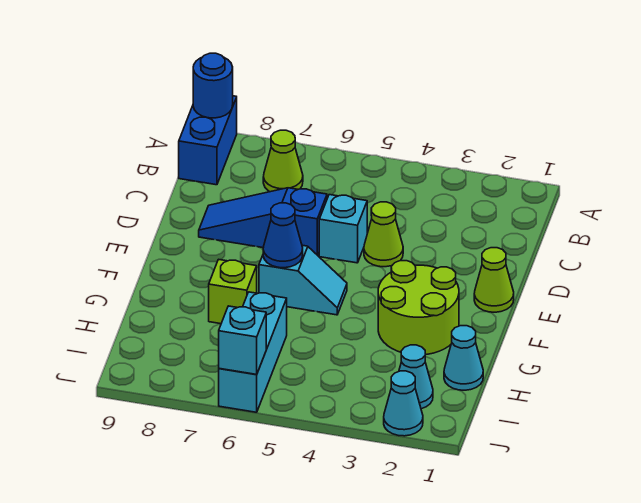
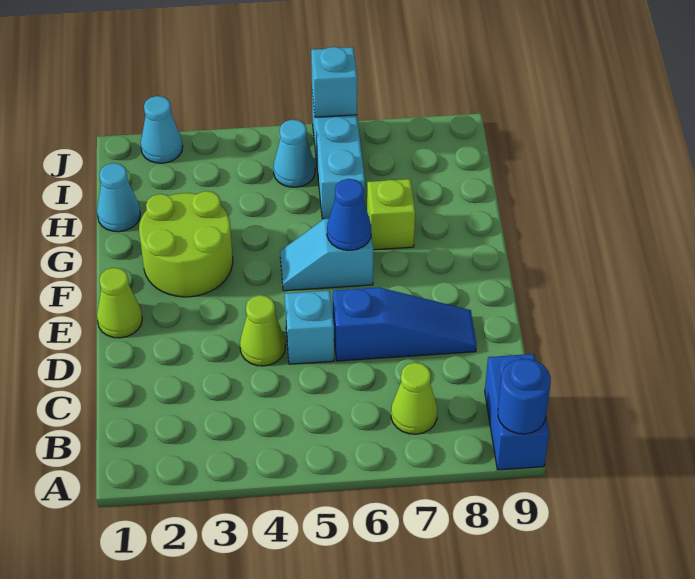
cyan cone I2 level 1 -> cyan cone I5 level 1

